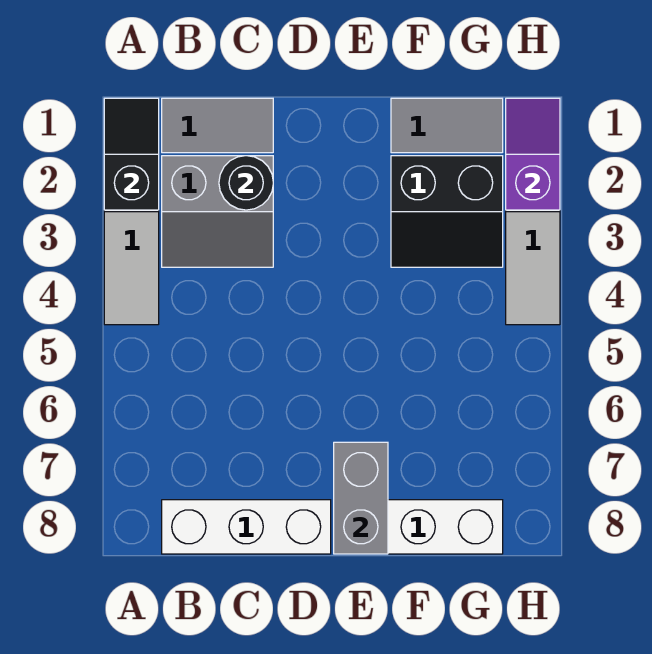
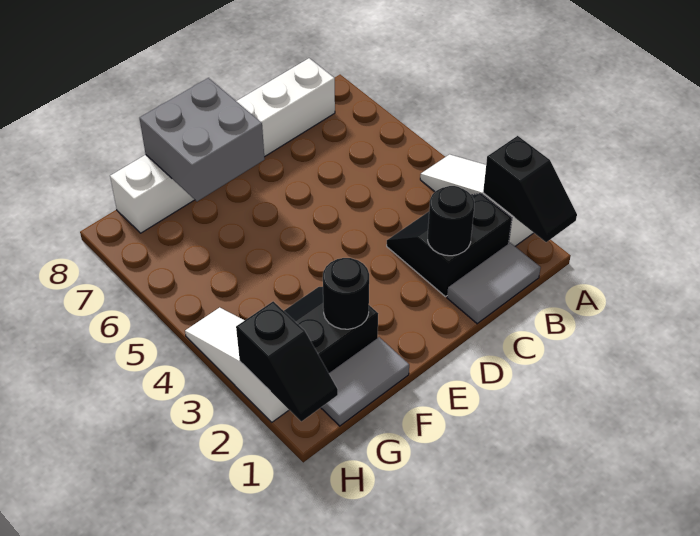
grey slope B2:C3 level 1 top 2 -> black slope B2:C3 level 1 top 2
grey brick E7:E8 level 2 -> grey brick E7:F8 level 2
none -> black round brick F2 level 2
purple slope H1:H2 level 2 top 2 -> black slope H1:H2 level 2 top 2

